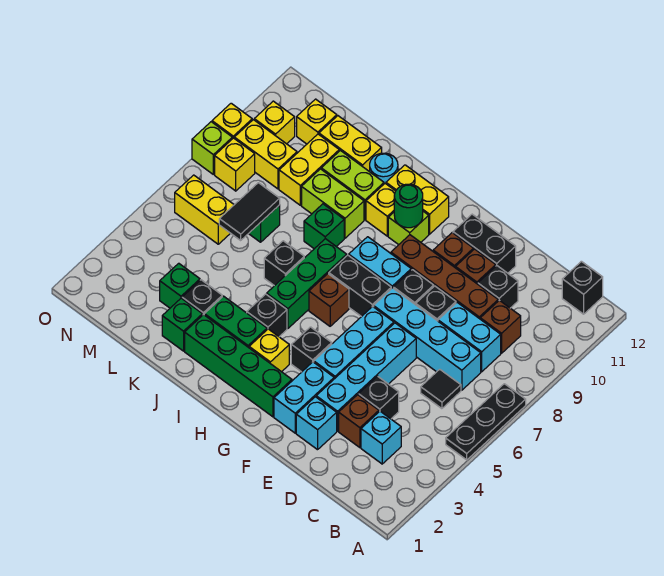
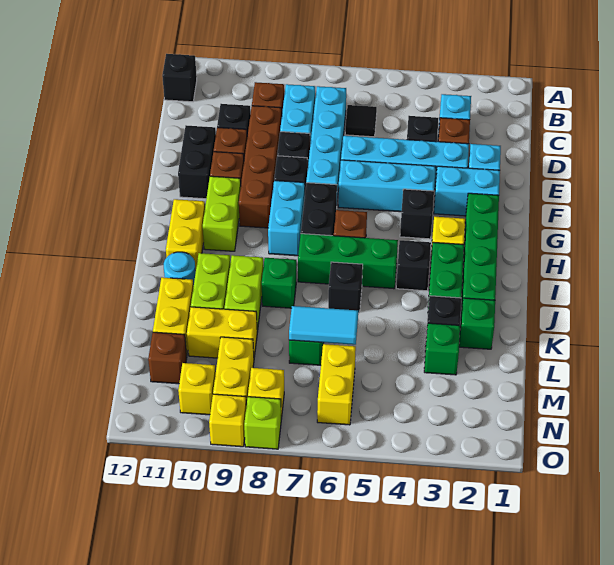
black plate A5:A7 level 1 -> none
lime brick H10 level 1 -> lime brick G10:H10 level 1
green round brick H10 level 2 -> none
yellow brick I10 level 1 -> none
black tile L6:L7 level 2 -> cyan tile L6:L7 level 2
yellow brick M11 level 1 -> brown brick M11 level 1

